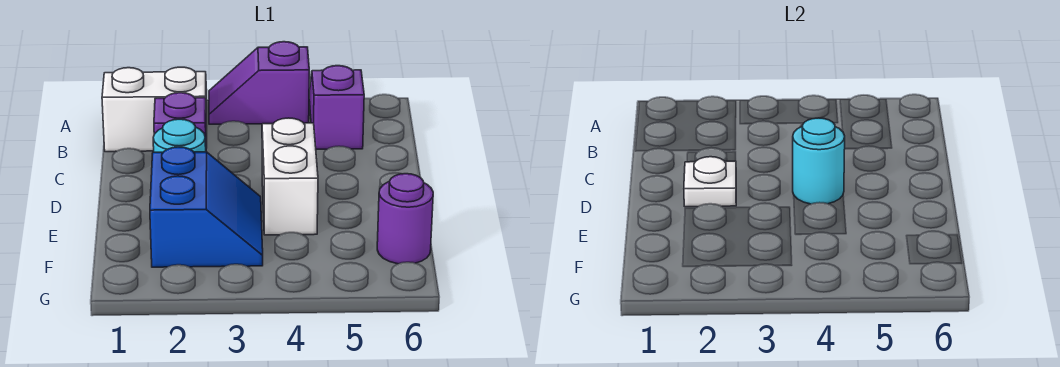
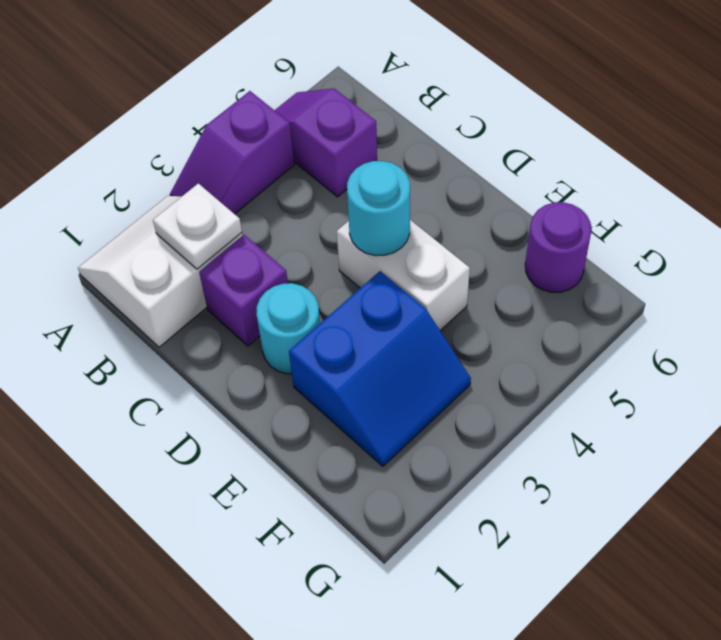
white plate D2 level 2 -> white plate B2 level 2
blue slope E2:F3 level 1 top 2 -> blue slope E2:F3 level 1 top E

